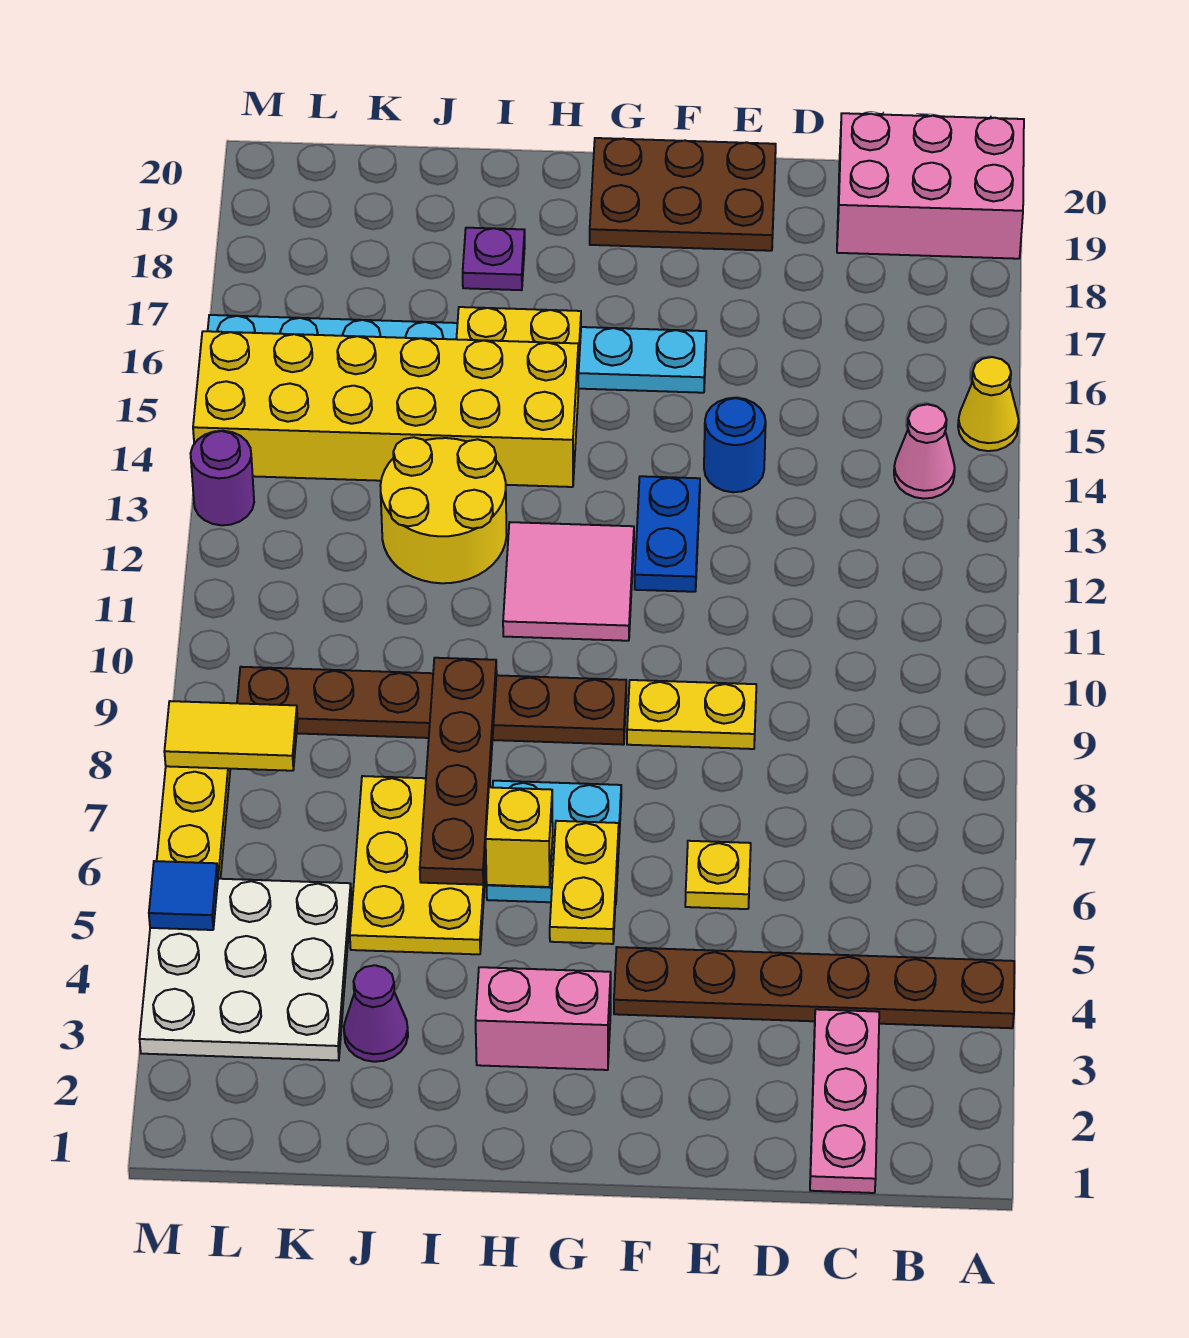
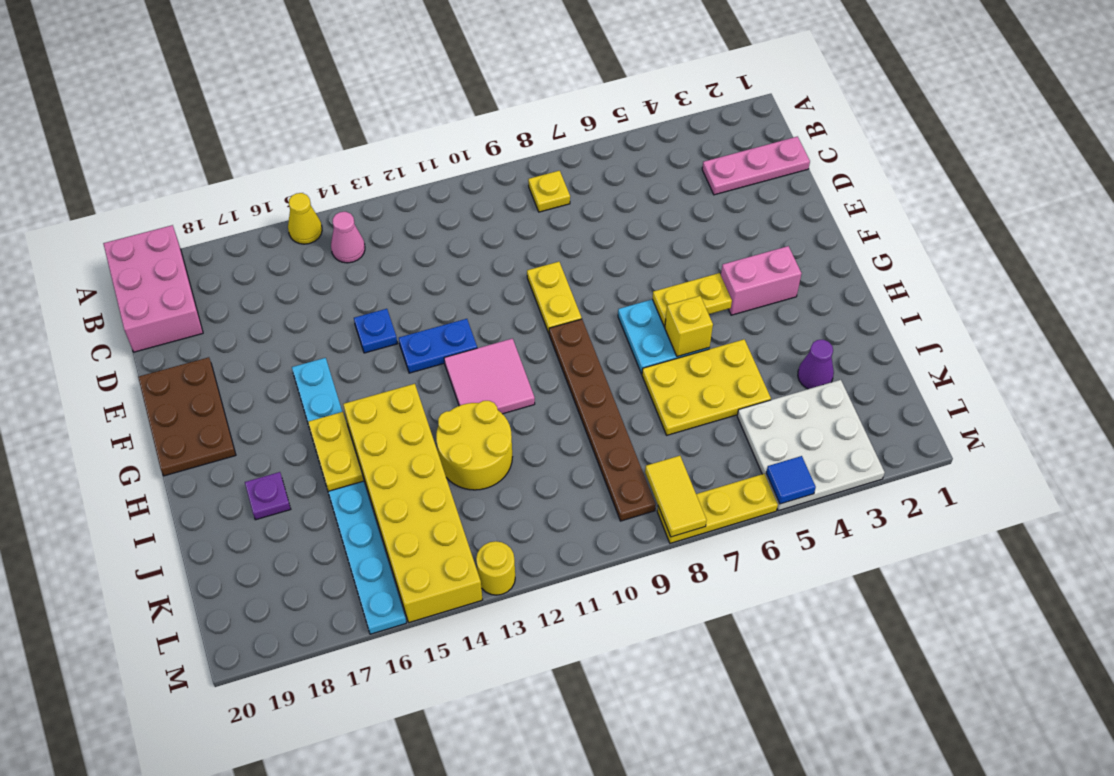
brown plate A4:F4 level 1 -> none
yellow plate E6 level 1 -> yellow plate B8 level 1
blue round brick E14 level 1 -> blue plate E14 level 1
pink brick G3:H3 level 1 -> pink brick G3:G4 level 1
brown plate I6:I9 level 2 -> none
purple round brick M13 level 1 -> yellow round brick M13 level 1

